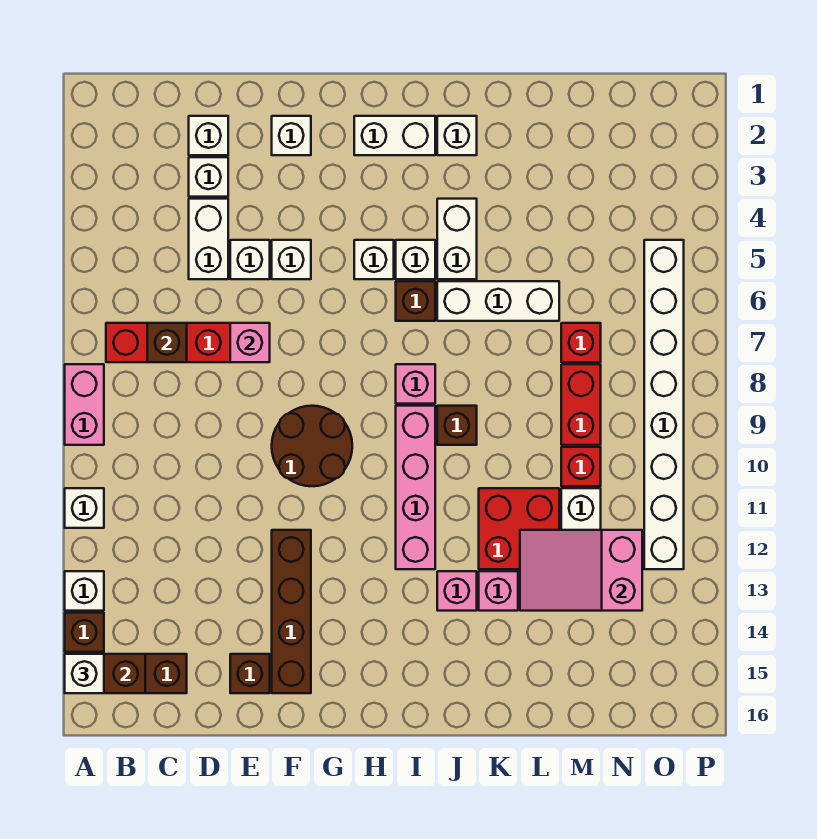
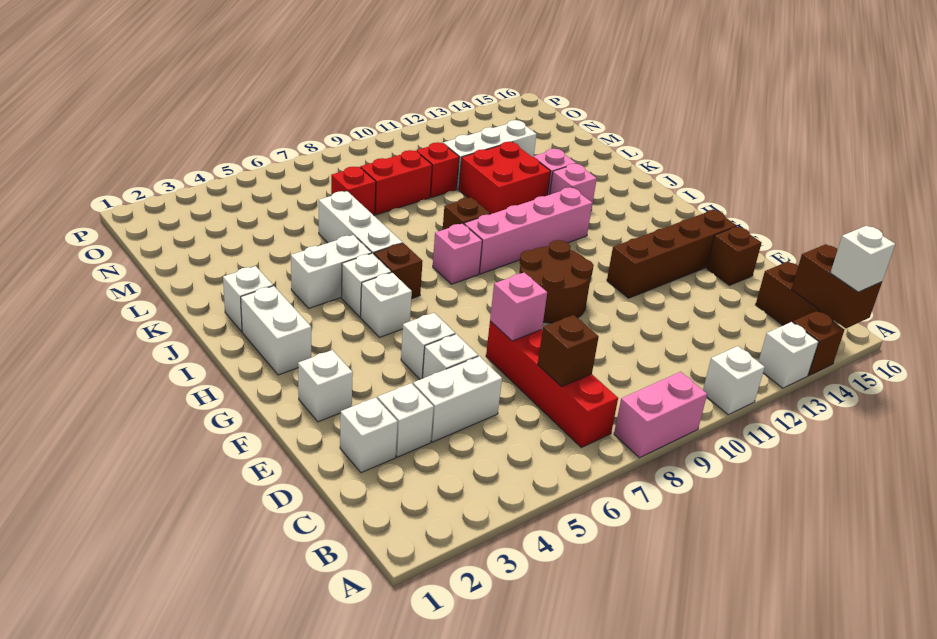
pink slope L12:N13 level 2 top N -> none
white brick O5:O12 level 1 -> none

